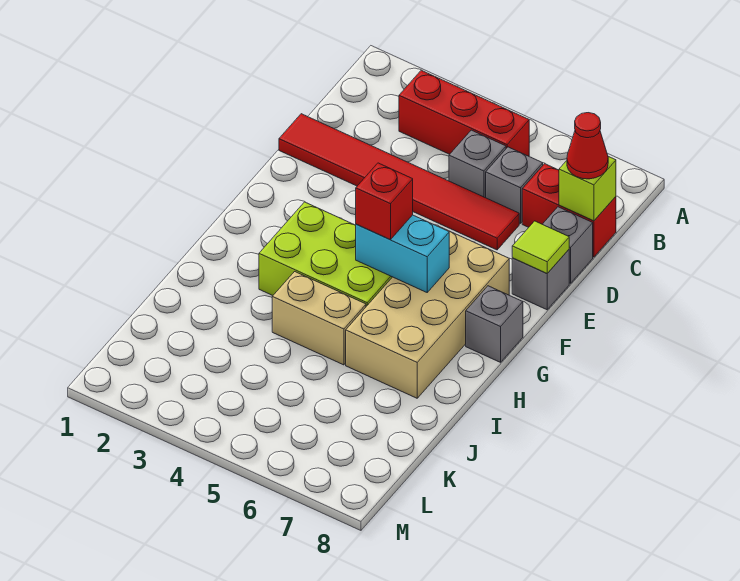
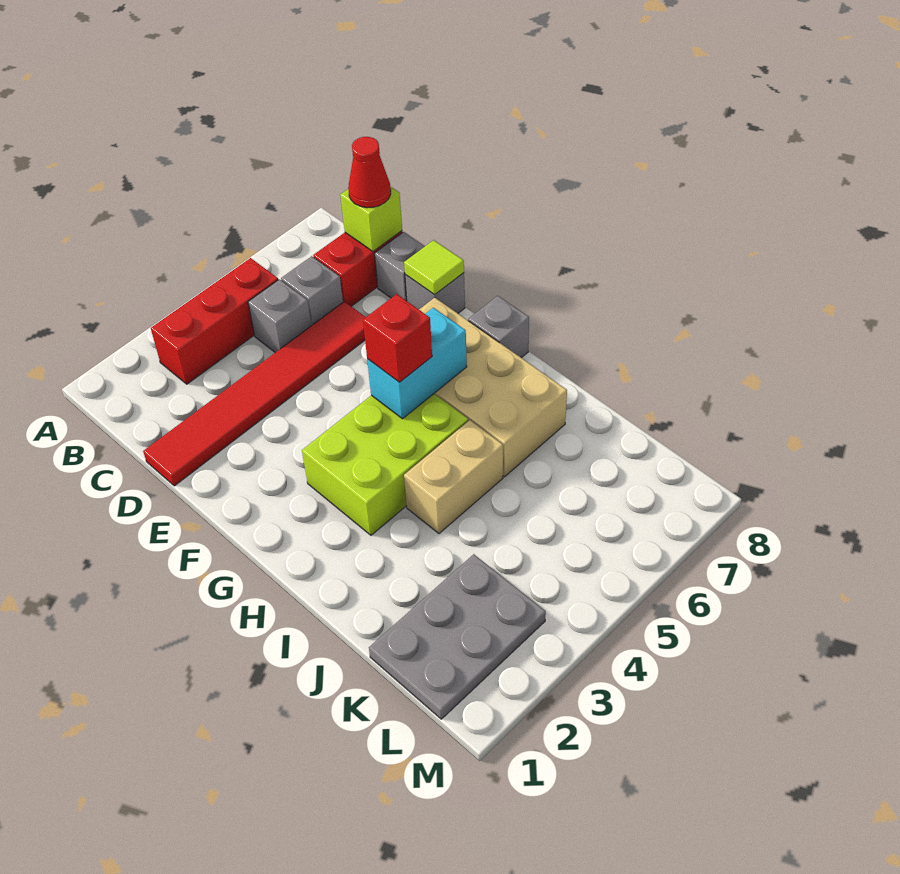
none -> grey plate K1:L3 level 1

